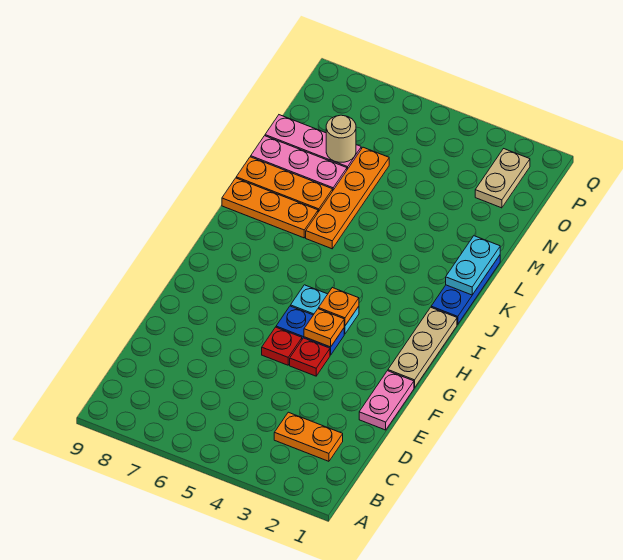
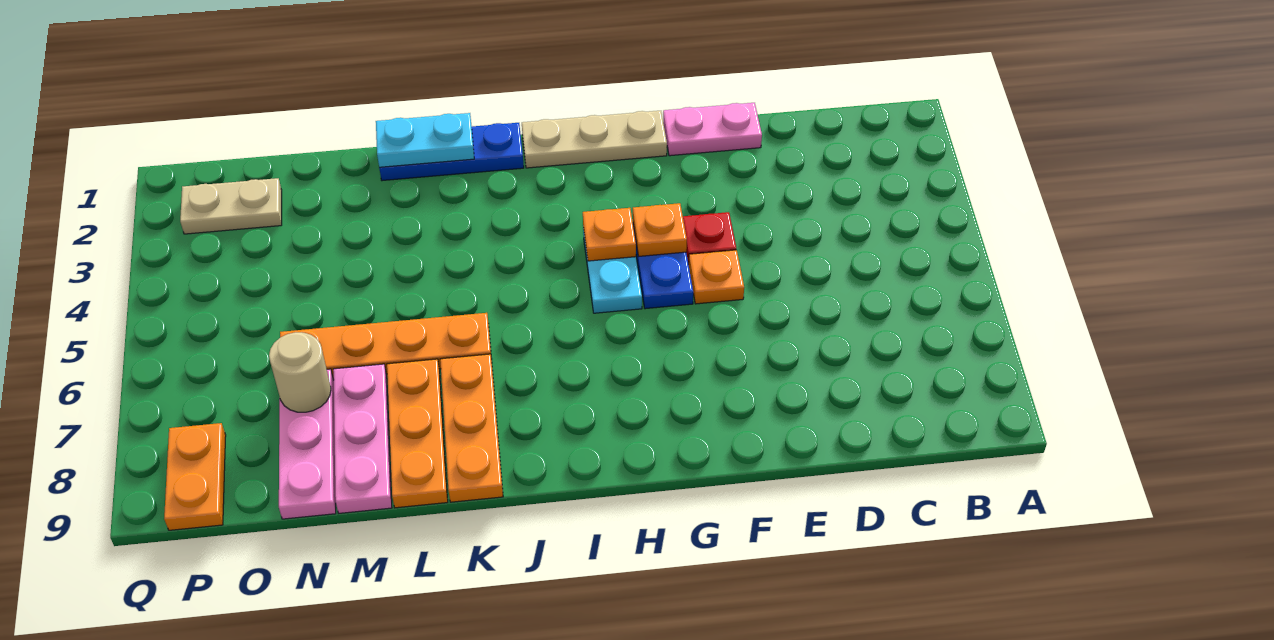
orange plate C2:C3 level 1 -> orange plate P8:P9 level 1
red plate F5 level 1 -> orange plate F5 level 1

